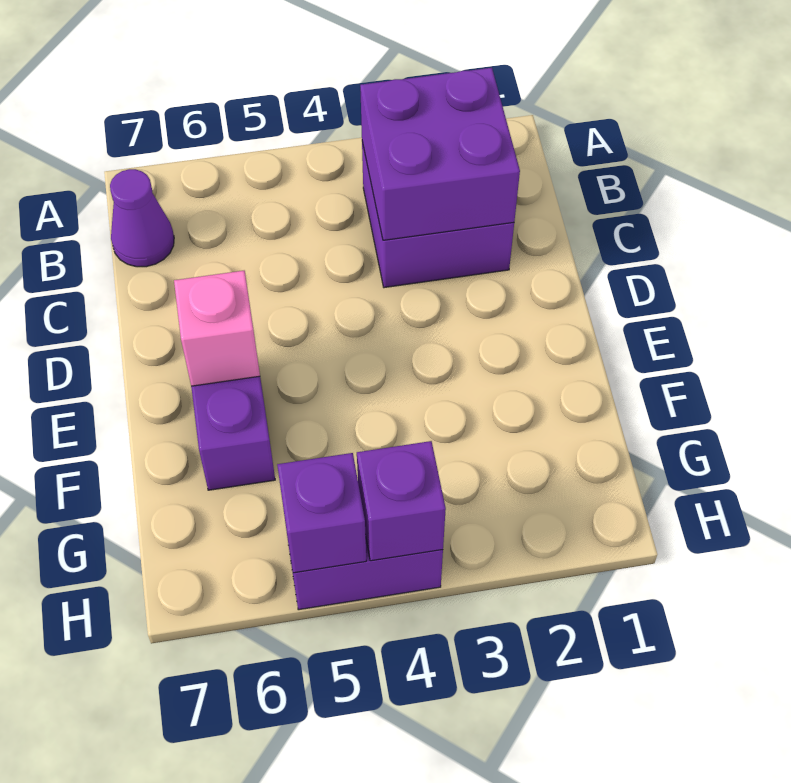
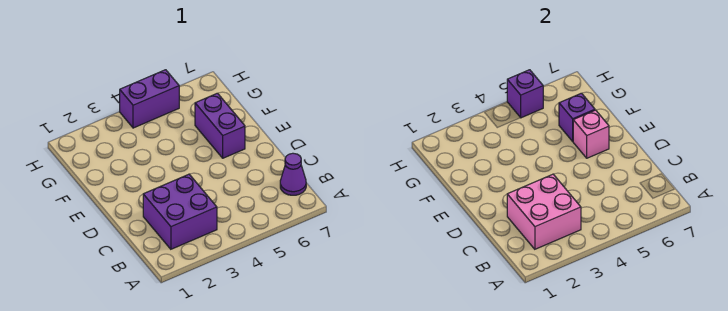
purple brick B2:C3 level 2 -> pink brick B2:C3 level 2
purple brick H4 level 2 -> purple brick F6 level 2

